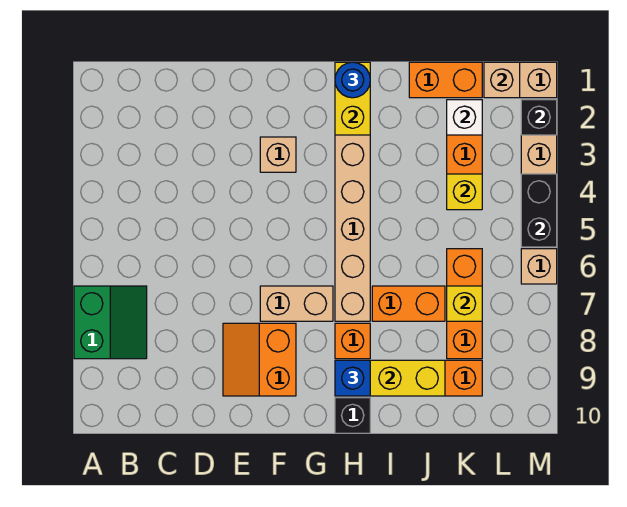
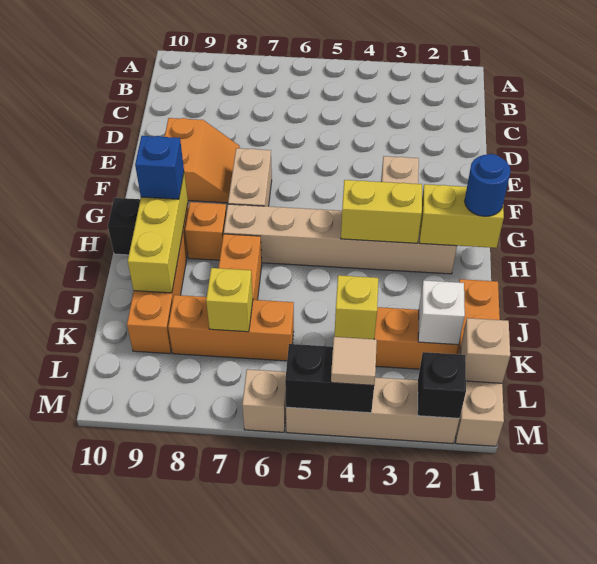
green slope A7:B8 level 1 top A -> none
orange slope E8:F9 level 1 top F -> orange slope E8:F9 level 1 top 9
none -> yellow brick H3:H4 level 2
none -> tan tile M4 level 3

